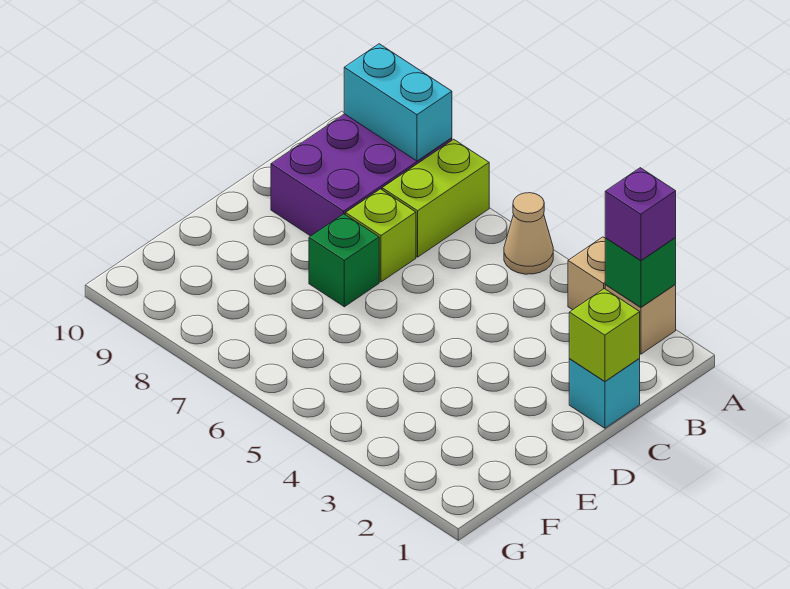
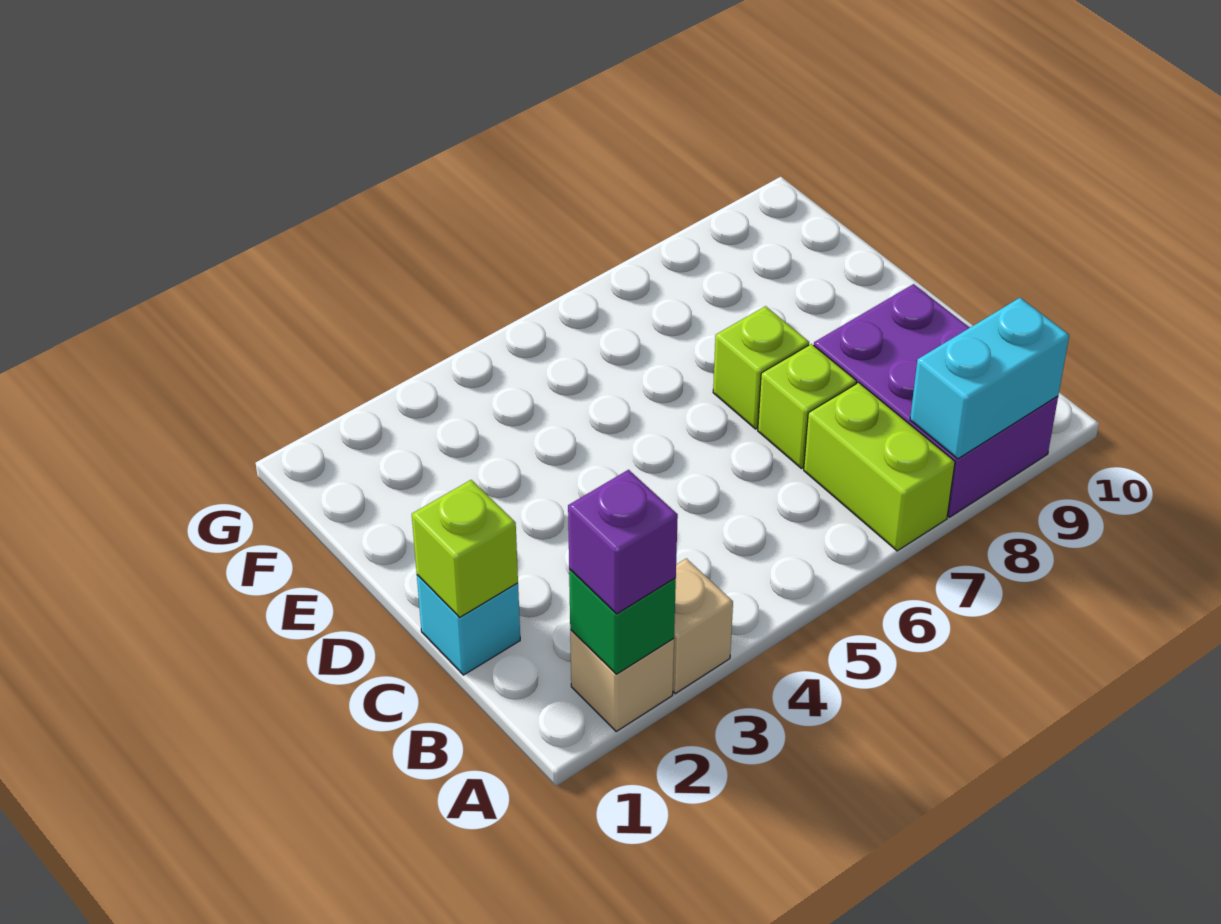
tan cone A5 level 1 -> none
green brick D7 level 1 -> lime brick D7 level 1

